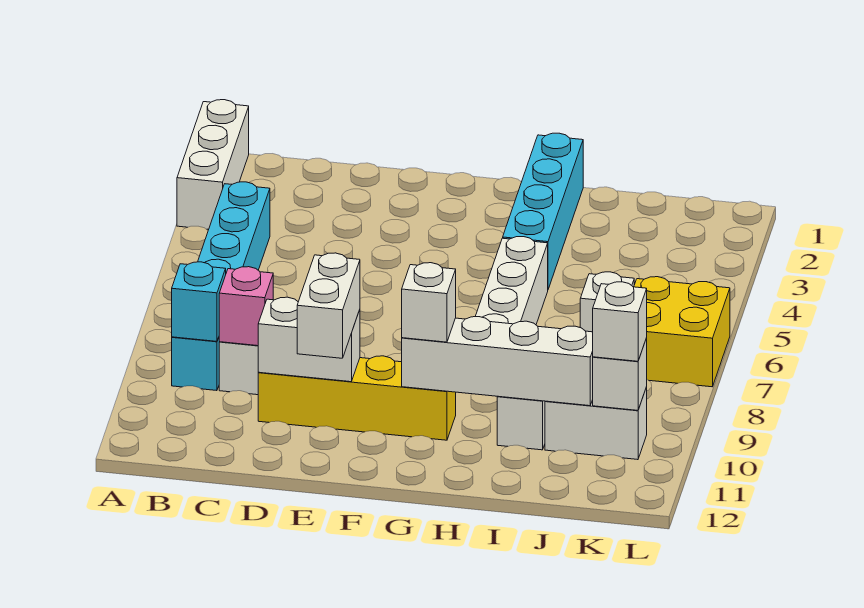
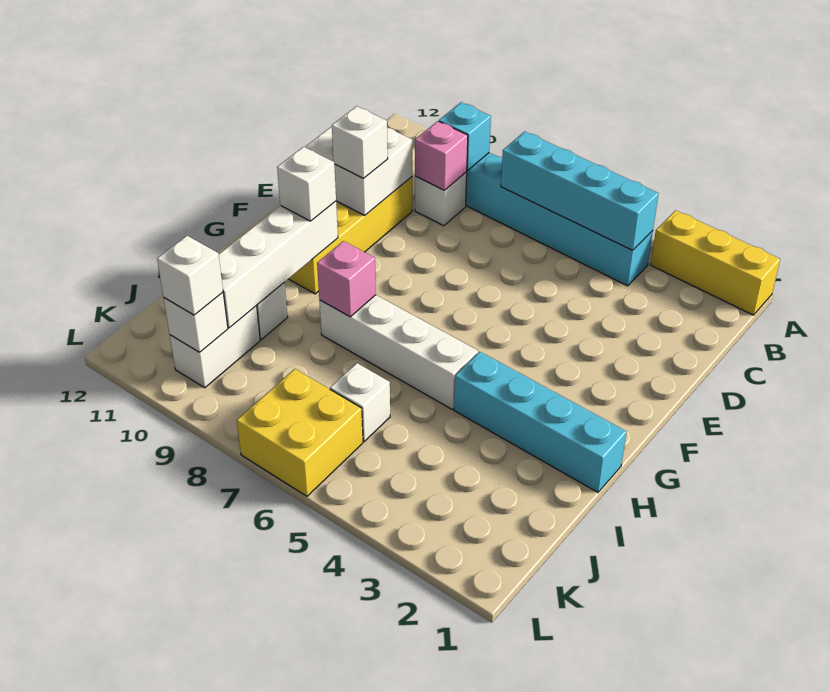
white brick A1:A3 level 1 -> yellow brick A1:A3 level 1
none -> cyan brick B4:B7 level 2
white brick D10:E10 level 2 -> white brick D10:E11 level 2
white brick E10:E11 level 3 -> white brick E10 level 3
none -> pink brick H8 level 2

